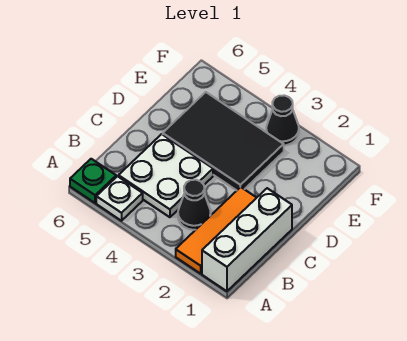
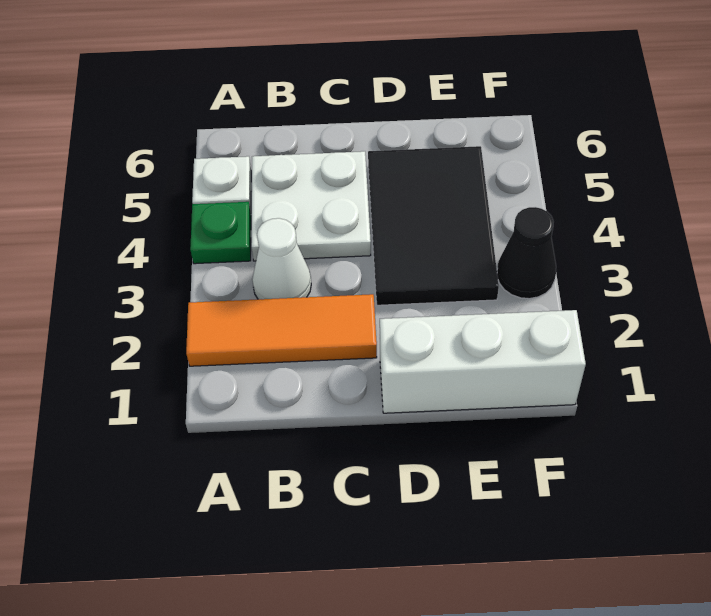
white brick A1:C1 level 1 -> white brick D1:F1 level 1
green plate A6 level 1 -> green plate A4 level 1
black cone B3 level 1 -> white cone B3 level 1

